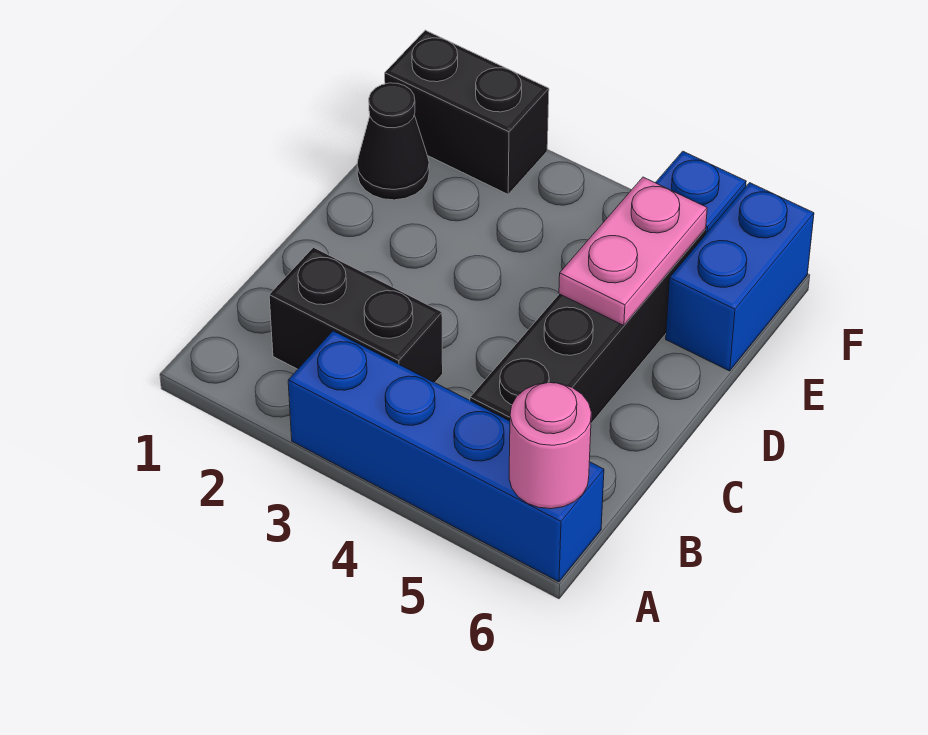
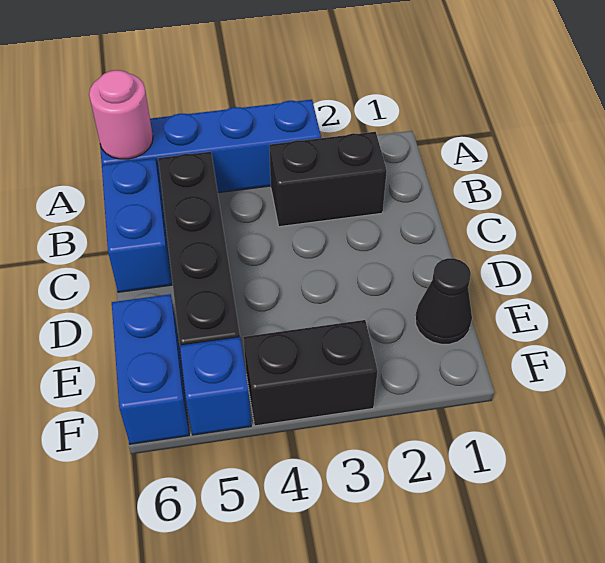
none -> blue brick B6:C6 level 1
pink plate D5:E5 level 2 -> none
black brick F1:F2 level 1 -> black brick F3:F4 level 1

